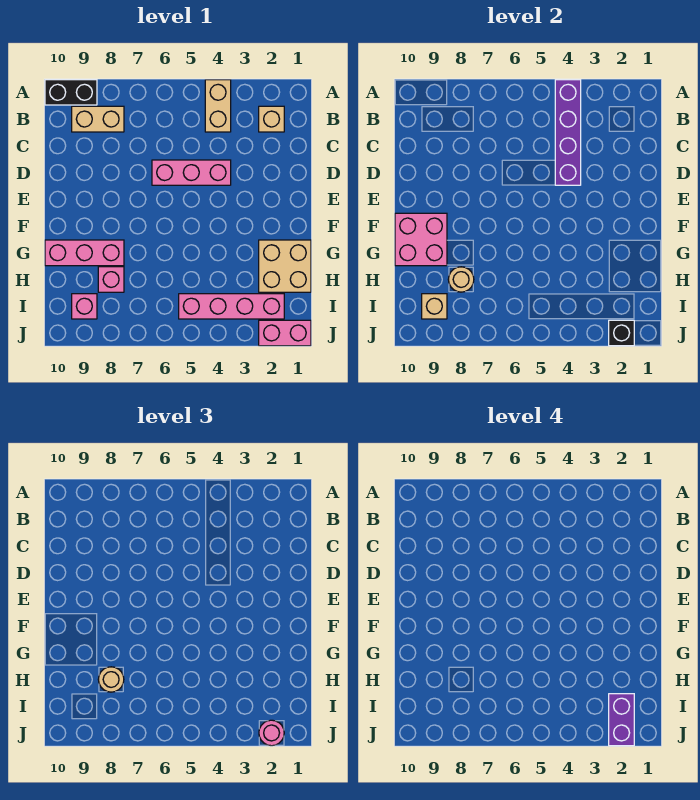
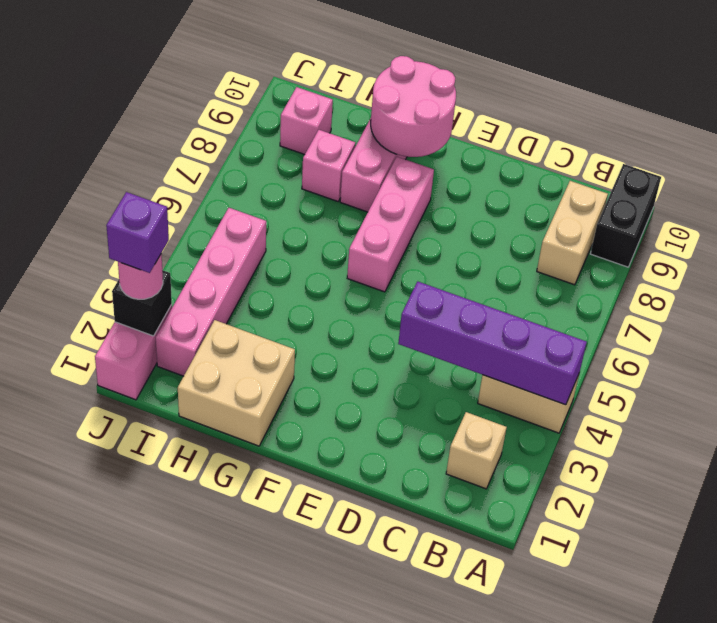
pink brick D4:D6 level 1 -> pink brick F6:F8 level 1
pink brick F9:G10 level 2 -> pink round brick F9:G10 level 2
tan round brick H8 level 2 -> none
tan round brick H8 level 3 -> none
purple brick I2:J2 level 4 -> purple brick J2 level 4
tan brick I9 level 2 -> none

